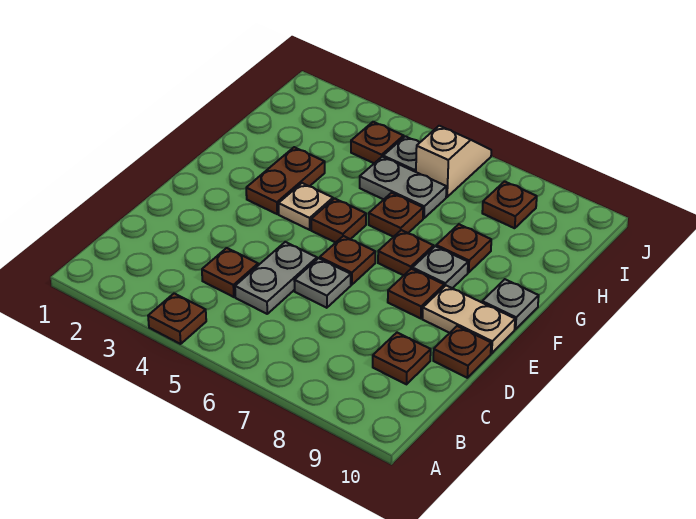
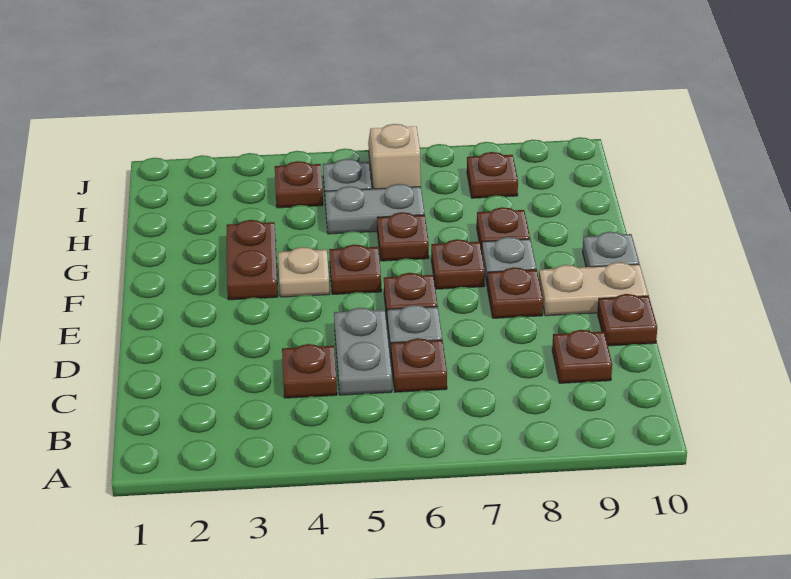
brown plate A4 level 1 -> brown plate C6 level 1

